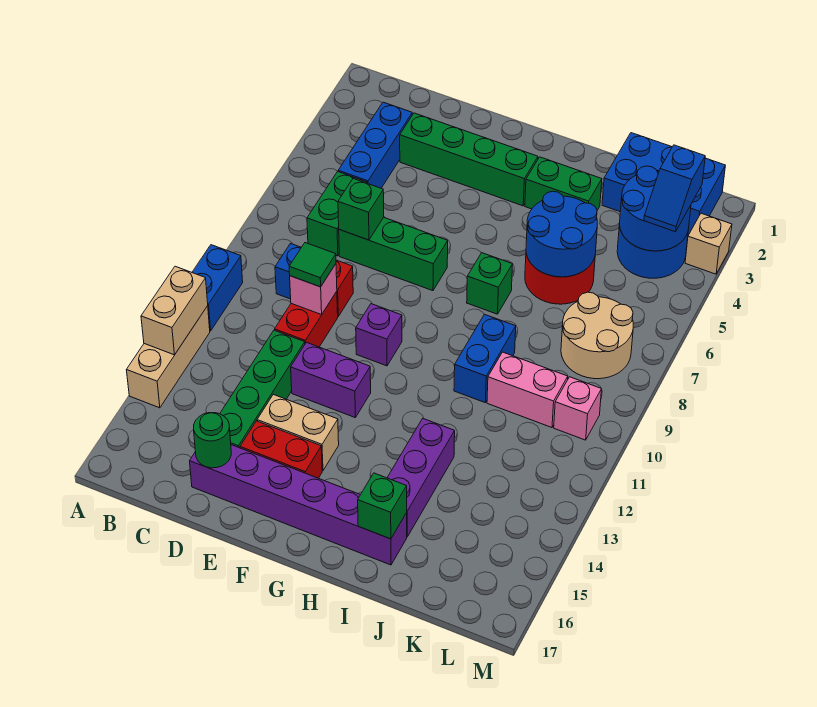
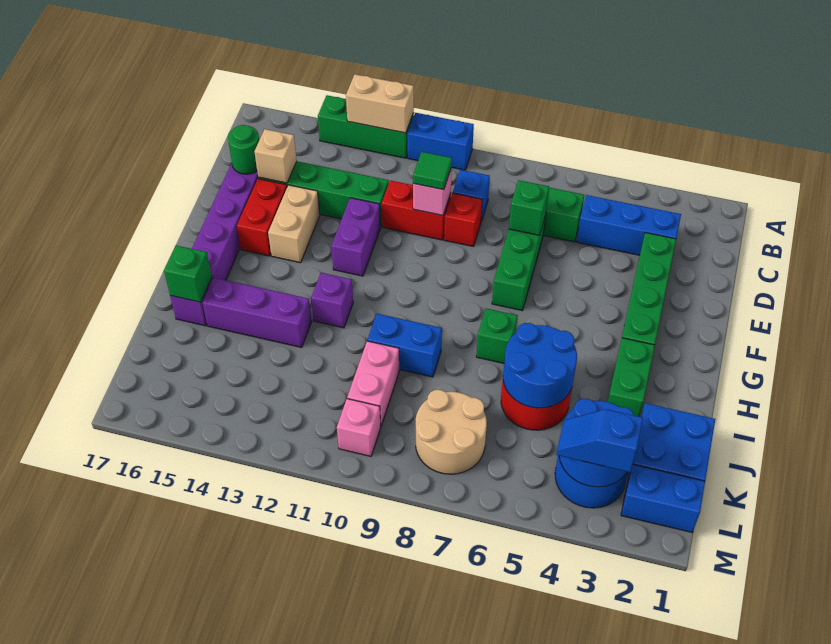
tan brick A12:A14 level 1 -> green brick A12:A14 level 1
purple brick F10 level 1 -> purple brick H12 level 1
tan brick M3 level 1 -> tan brick D15 level 2

